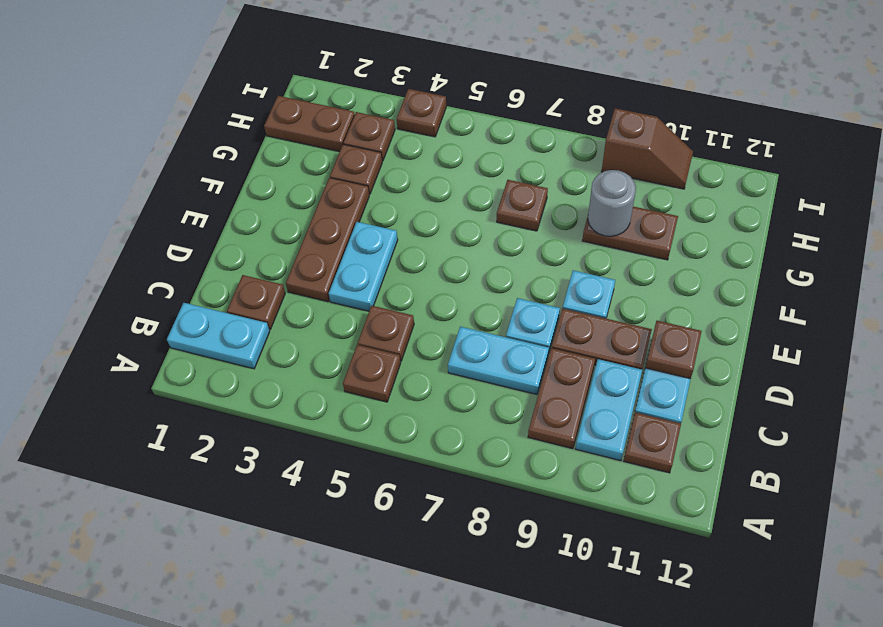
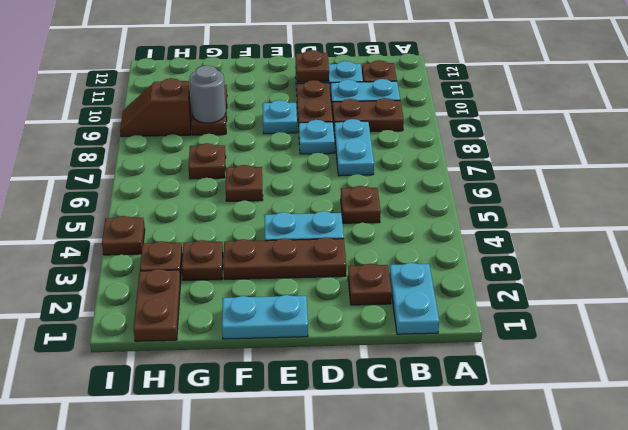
brown plate B5 level 1 -> brown plate F6 level 1
none -> cyan plate E1:F1 level 1
brown slope I9:I10 level 1 top 9 -> brown slope H9:I9 level 1 top H

